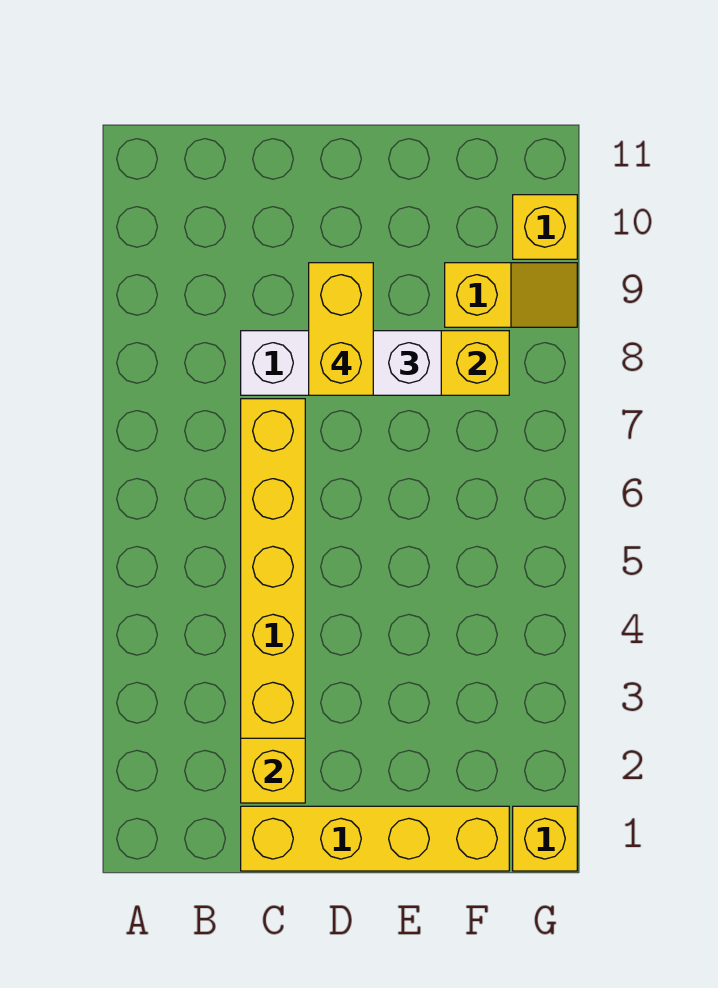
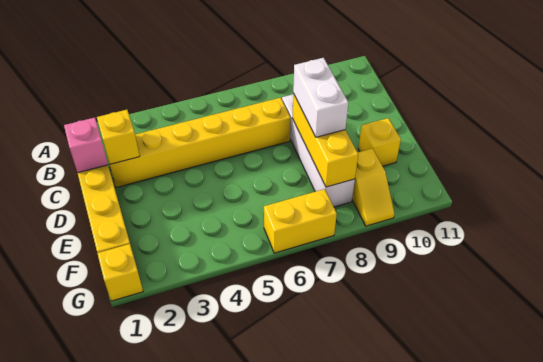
none -> pink brick C1 level 2
yellow brick D8:D9 level 4 -> yellow brick G6:G7 level 1
yellow brick G10 level 1 -> yellow brick E10 level 1

